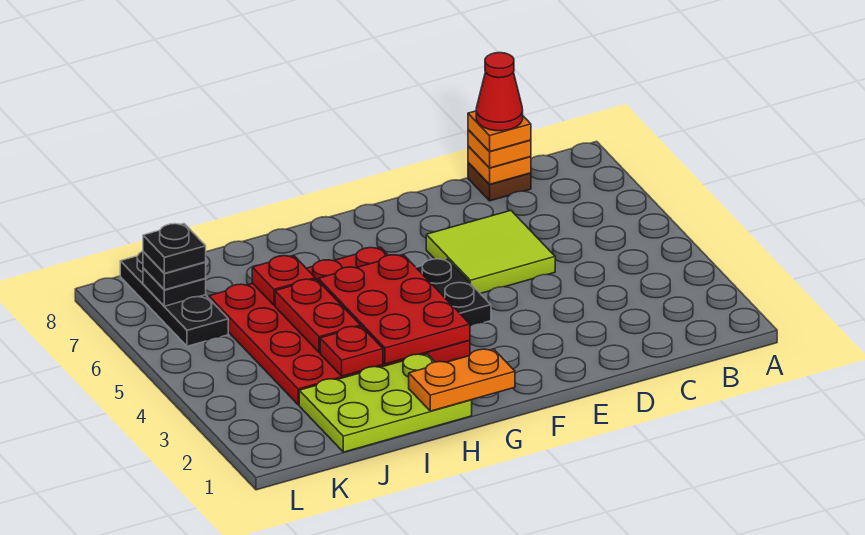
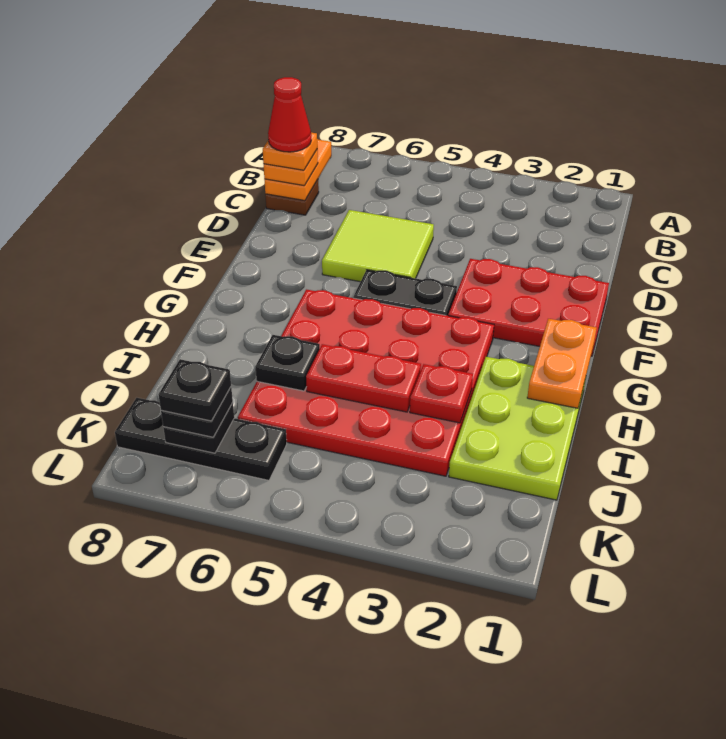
orange plate C8 level 2 -> orange plate B8:C8 level 2
red plate G3:H5 level 2 -> red plate E1:F3 level 1
red plate I6 level 2 -> black plate I6 level 2

